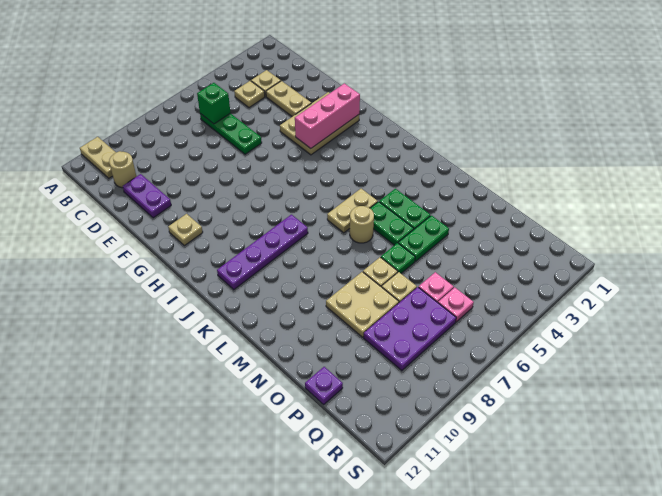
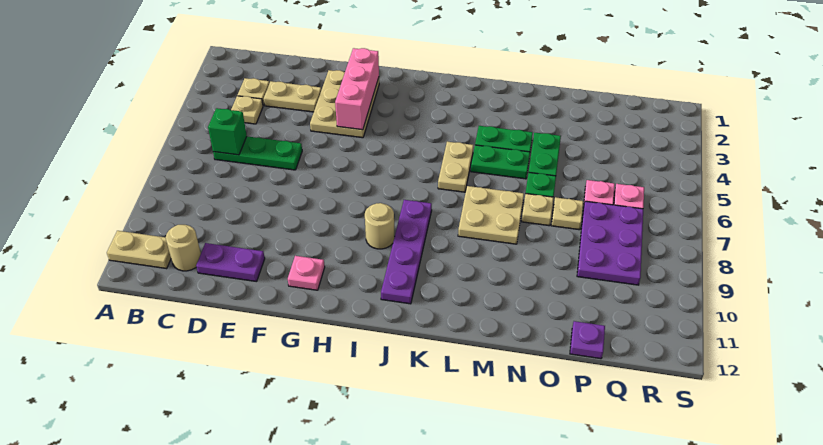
tan plate G11 level 1 -> pink plate G11 level 1
tan round brick L6 level 1 -> tan round brick I9 level 1
tan plate N8:O9 level 1 -> tan plate L7:M8 level 1

